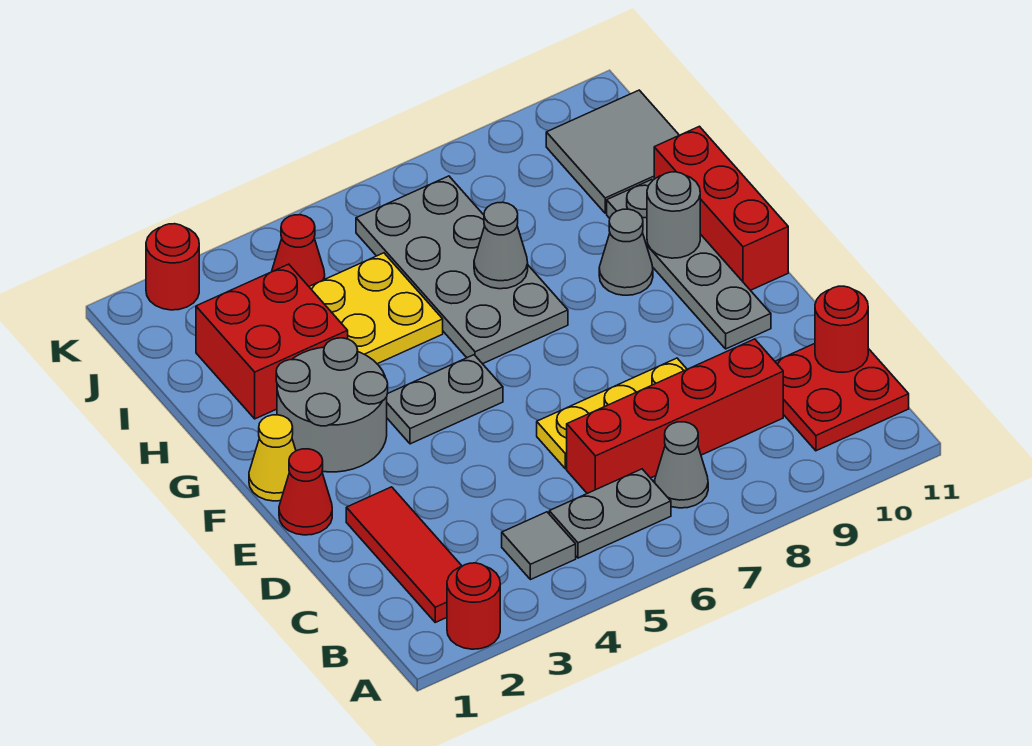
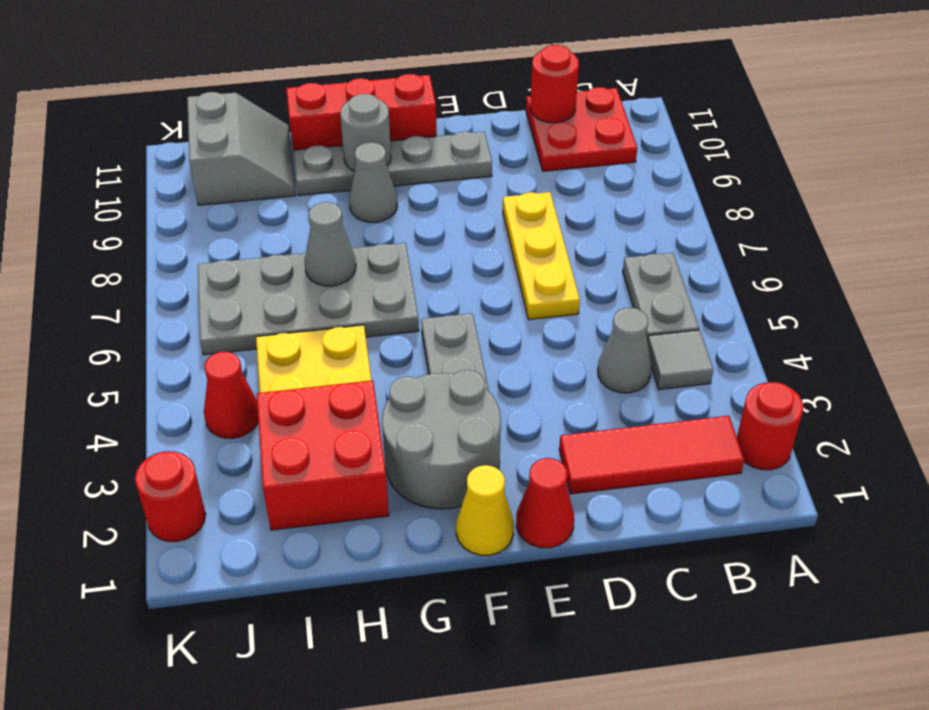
grey cone B7 level 1 -> grey cone C4 level 1
red brick C6:C9 level 1 -> none
grey tile I10:J11 level 1 -> grey slope I10:J11 level 1 top J

